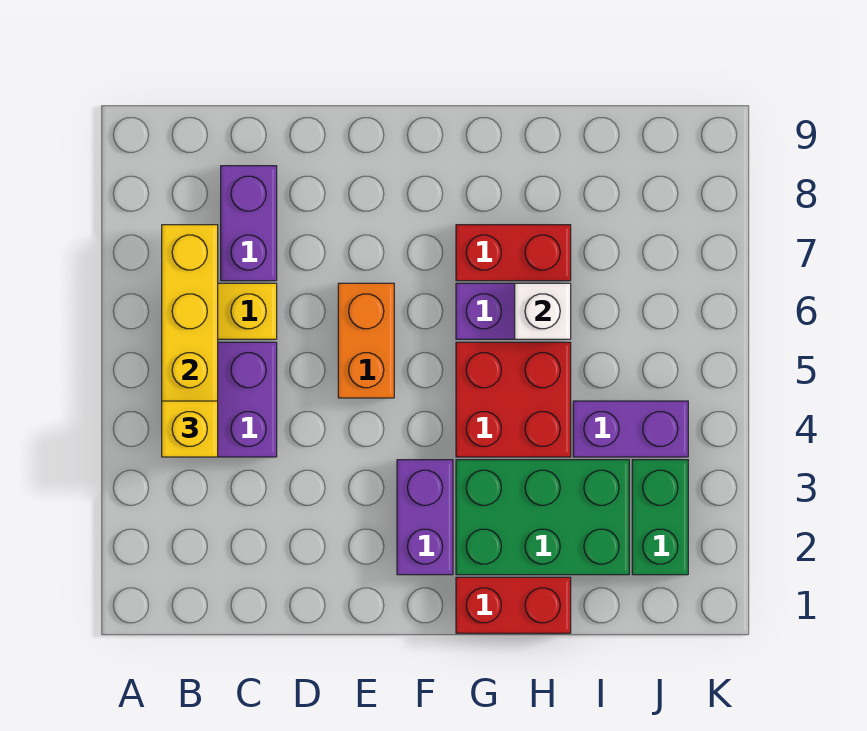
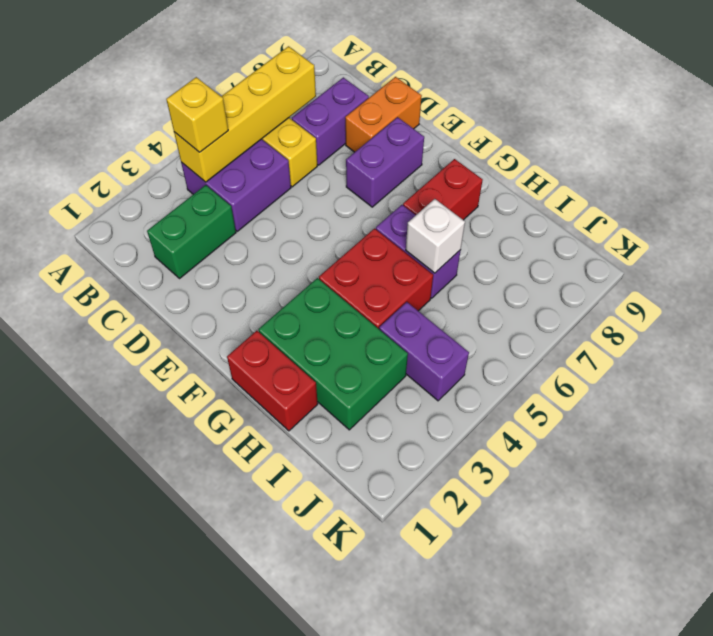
orange brick E5:E6 level 1 -> orange brick D8:D9 level 1
purple brick F2:F3 level 1 -> purple brick E7:E8 level 1
red brick G7:H7 level 1 -> red brick G7:G8 level 1
green brick J2:J3 level 1 -> green brick C2:C3 level 1

